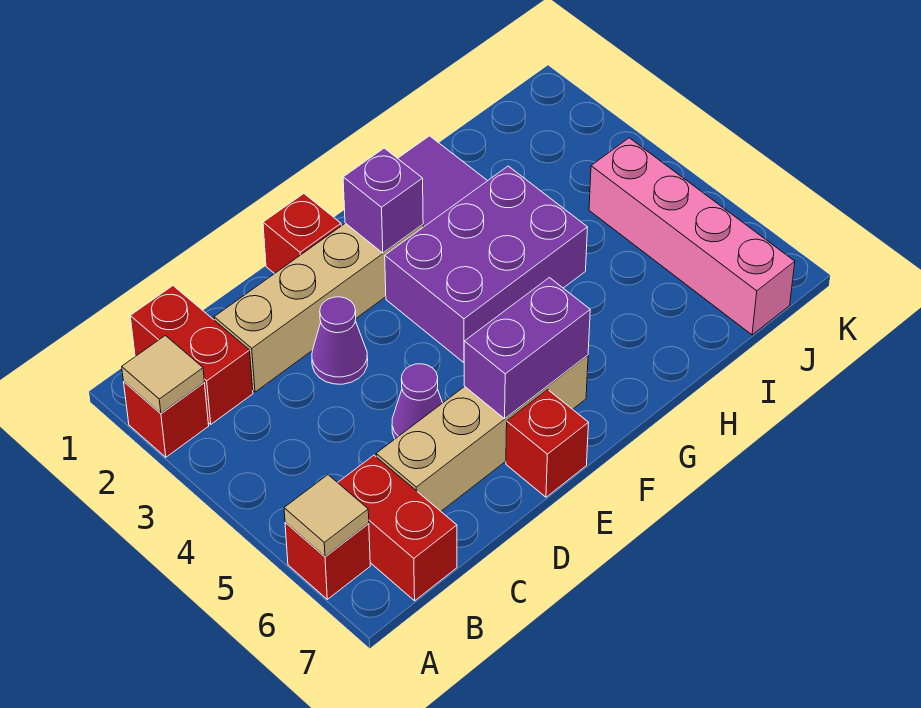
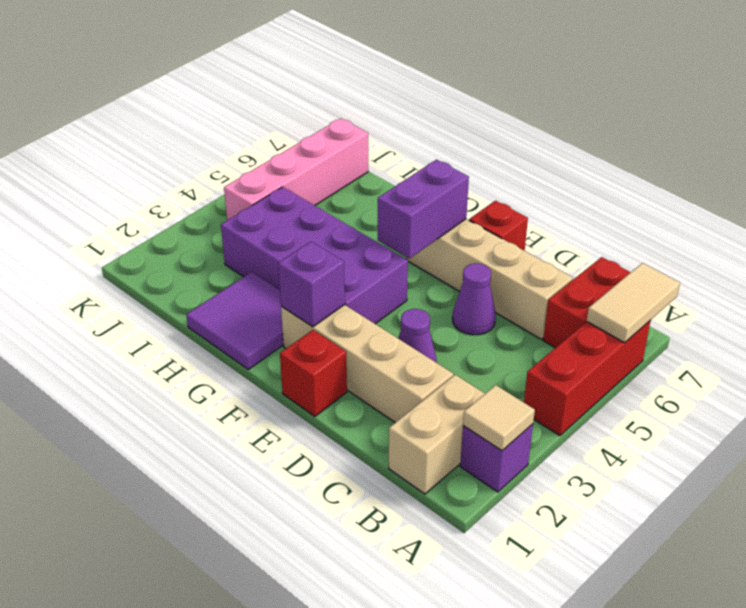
red brick A2 level 1 -> purple brick A2 level 1
red brick A6 level 1 -> red brick A4:A6 level 1
tan tile A6 level 2 -> tan tile A6:A7 level 2
red brick B1:B2 level 1 -> tan brick B1:B2 level 1
purple brick E6:F6 level 2 -> purple brick F5:F6 level 2
purple brick F3:H4 level 1 -> purple brick F3:I4 level 1

